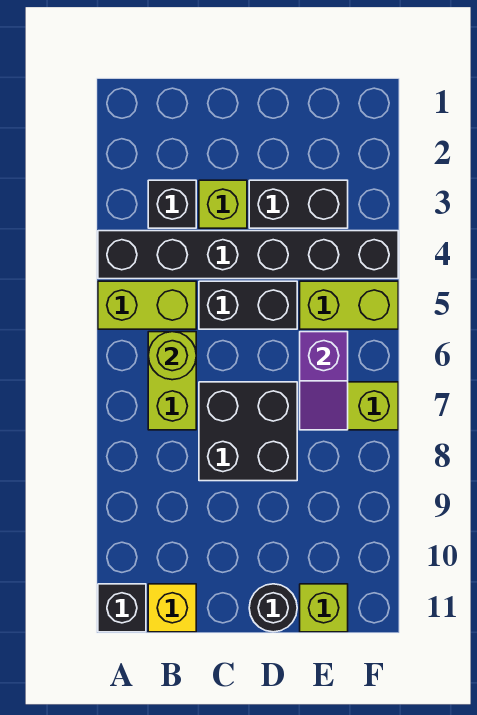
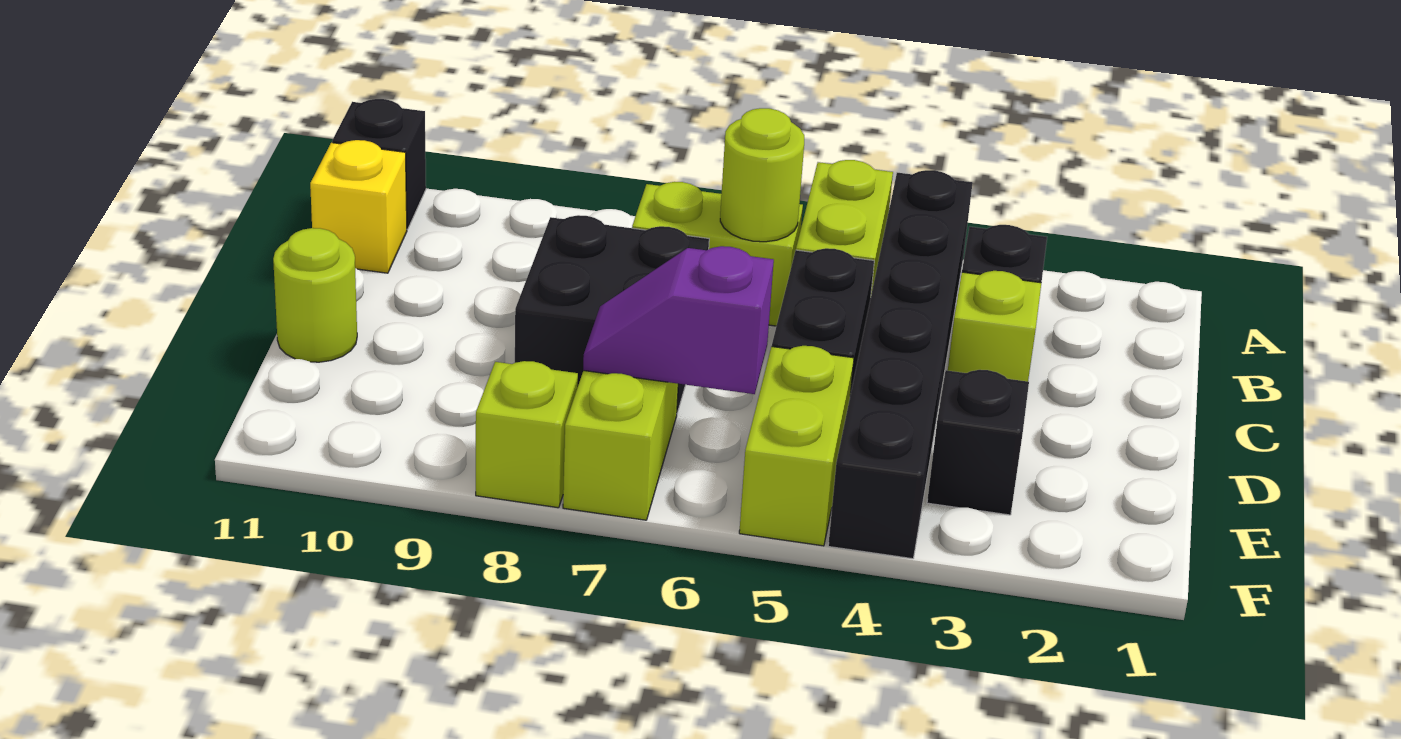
black brick D3:E3 level 1 -> black brick E3 level 1
black round brick D11 level 1 -> lime round brick D11 level 1
lime brick E11 level 1 -> lime brick F8 level 1

